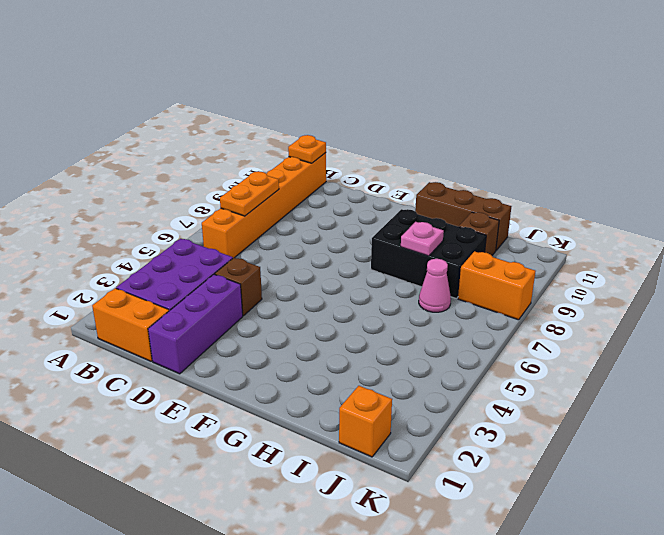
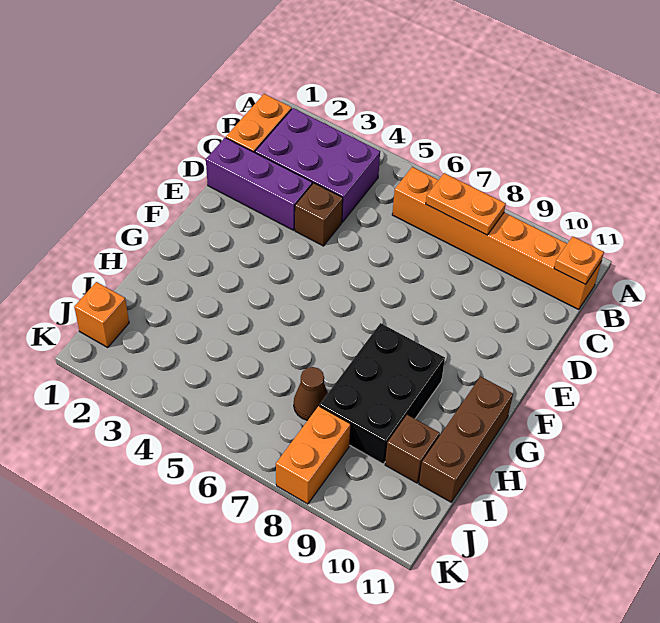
pink plate H8 level 2 -> none
pink cone I7 level 1 -> brown cone I7 level 1

